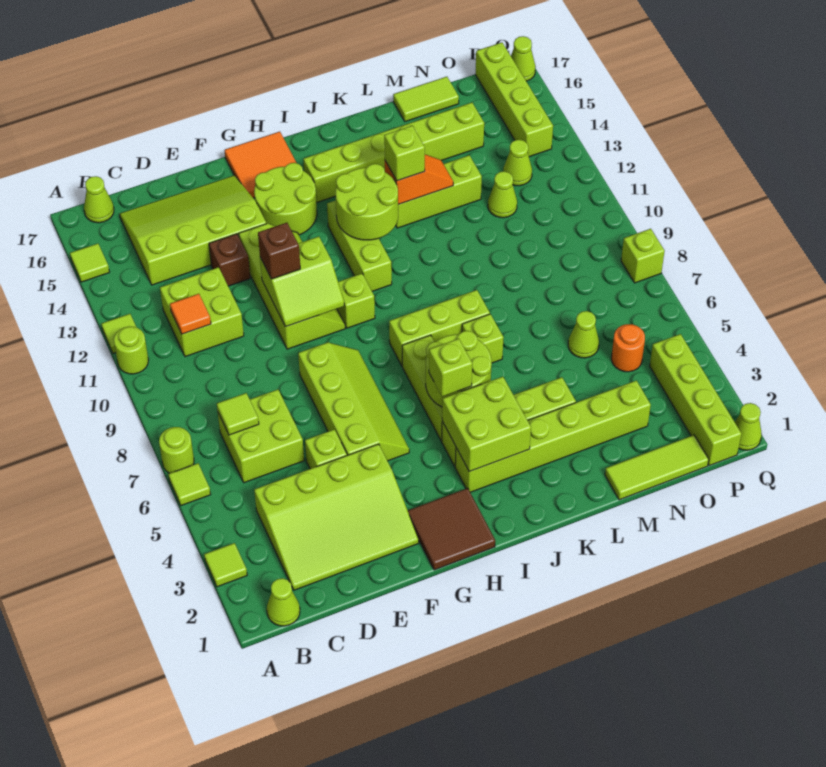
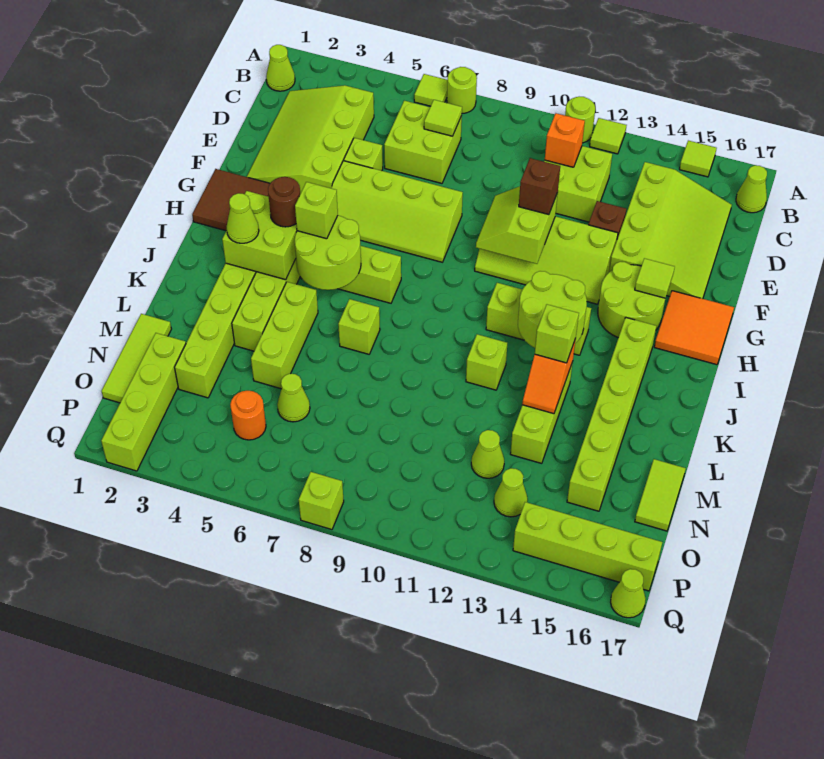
lime tile A3 level 1 -> lime tile G15 level 2
orange tile C11 level 2 -> orange brick C11 level 2
lime brick H10 level 1 -> lime brick K11 level 1
none -> brown round brick I4 level 3
lime brick I8:K8 level 1 -> lime brick K5:M5 level 1
lime brick P1:P4 level 1 -> lime brick N2:Q2 level 1
lime cone Q1 level 1 -> lime cone J3 level 3

